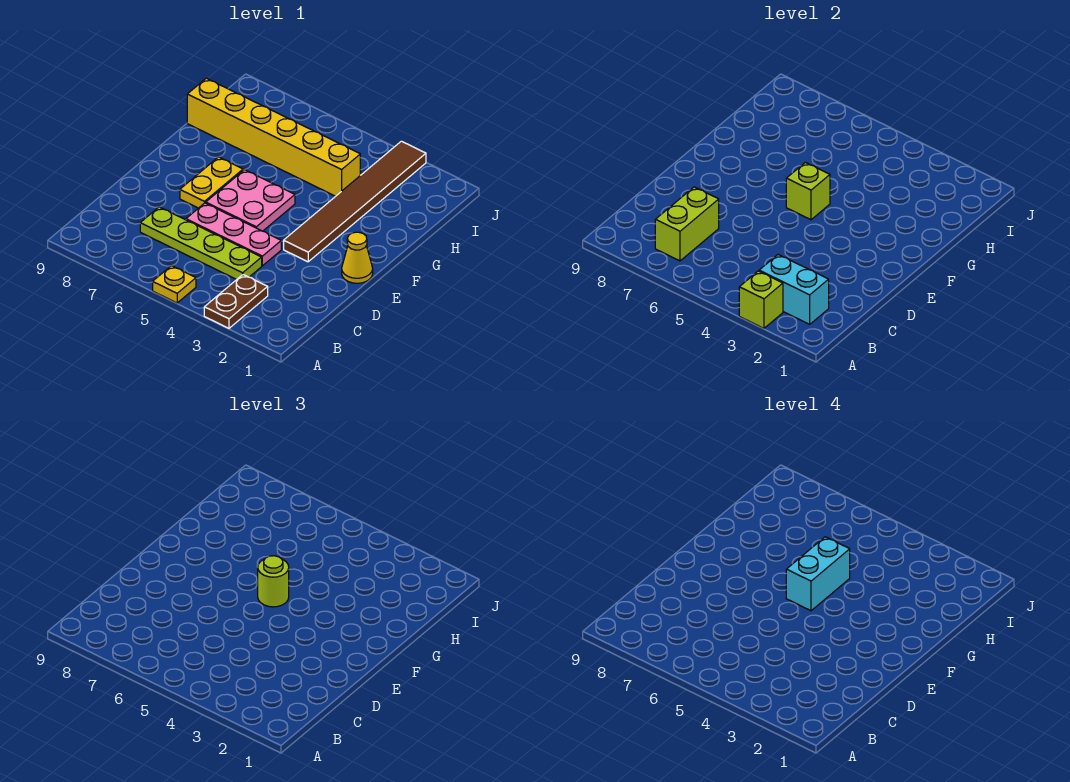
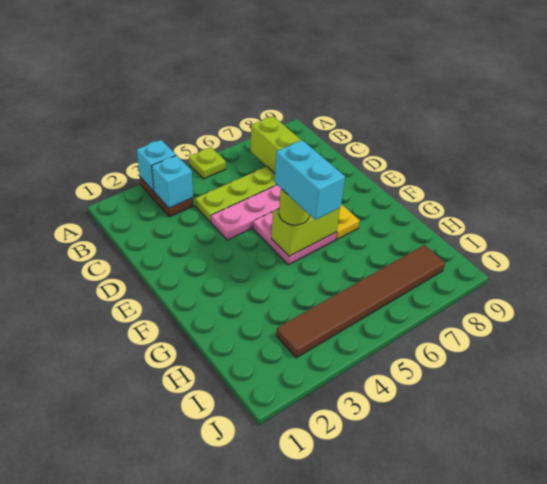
lime brick A3 level 2 -> cyan brick A3 level 2
yellow plate A5 level 1 -> lime plate A5 level 1
cyan brick B2:B3 level 2 -> cyan brick B3 level 2
yellow cone E1 level 1 -> none
brown tile E3:J3 level 1 -> brown tile I3:I8 level 1
lime brick F5 level 2 -> lime brick F5:F6 level 2
yellow brick H4:H9 level 1 -> none

